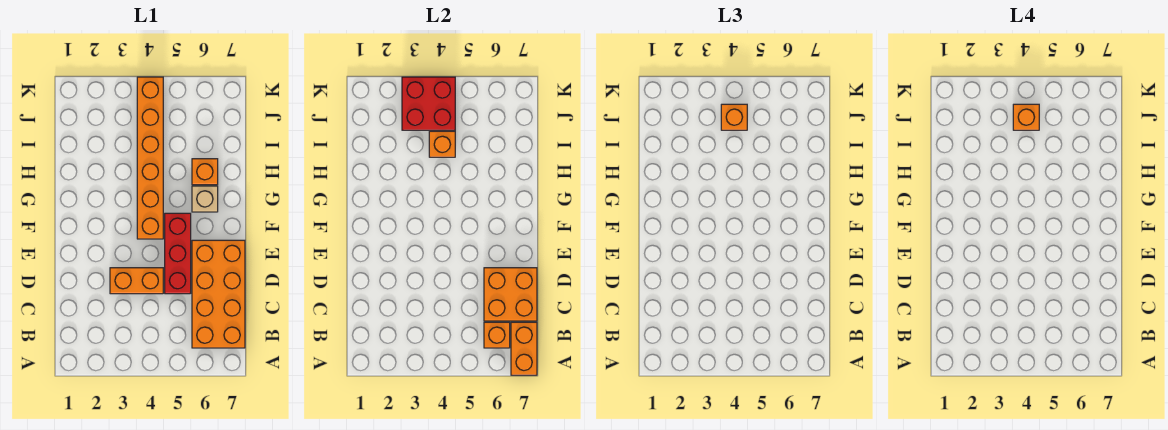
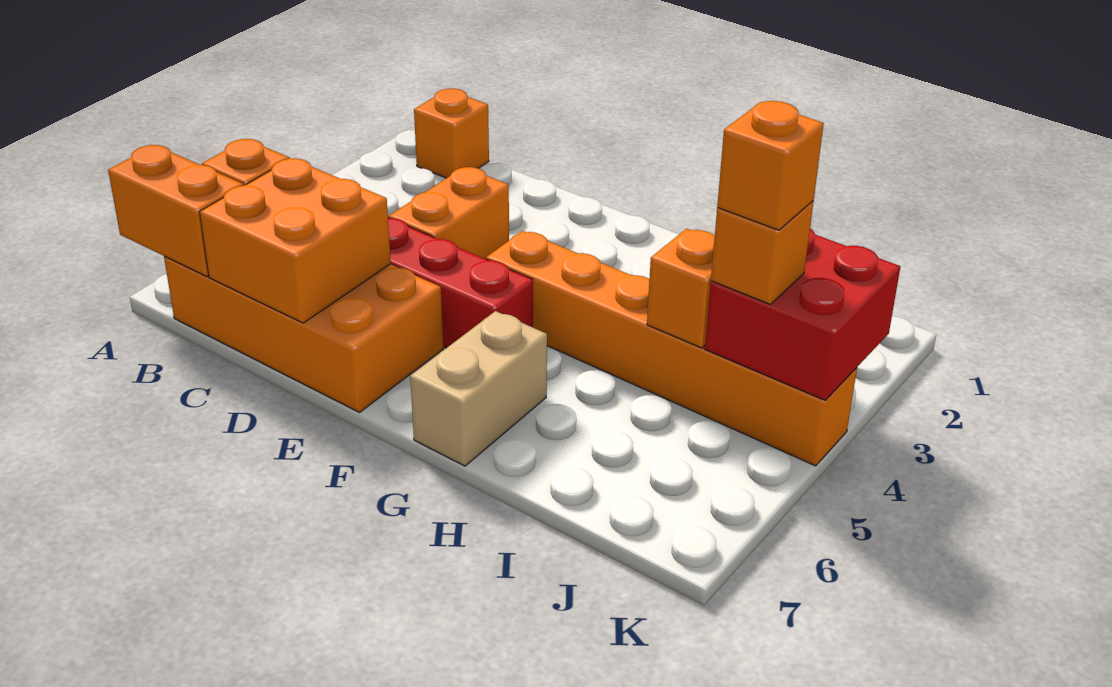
tan brick G6 level 1 -> tan brick G6:G7 level 1
orange brick H6 level 1 -> orange brick B1 level 1

